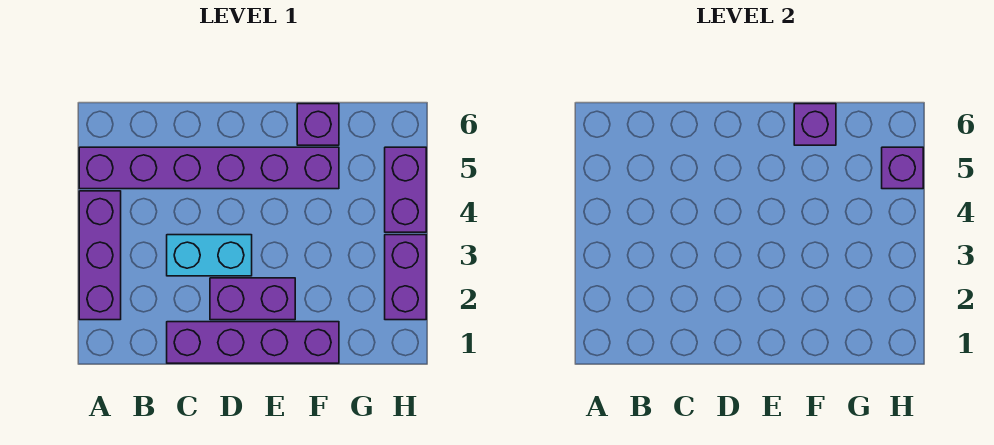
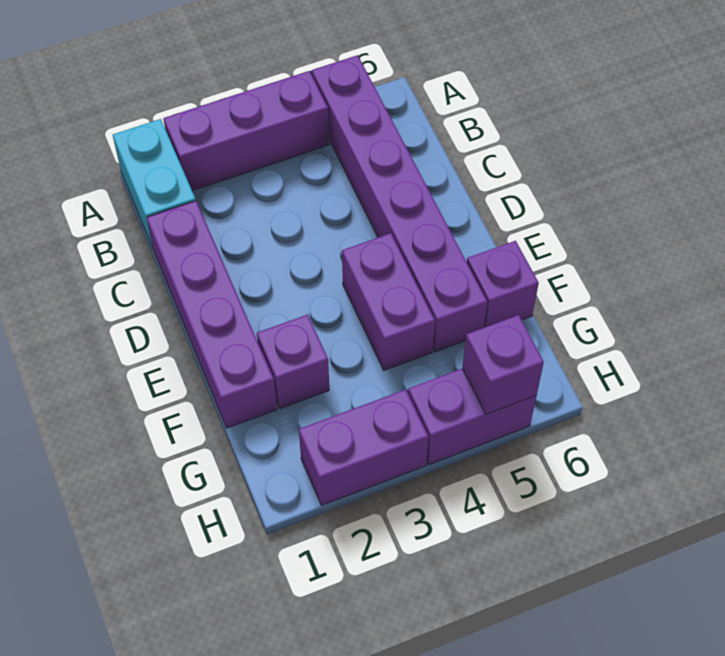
cyan brick C3:D3 level 1 -> cyan brick A1:B1 level 1
purple brick D2:E2 level 1 -> purple brick E4:F4 level 1
purple brick F6 level 2 -> purple brick F2 level 1

